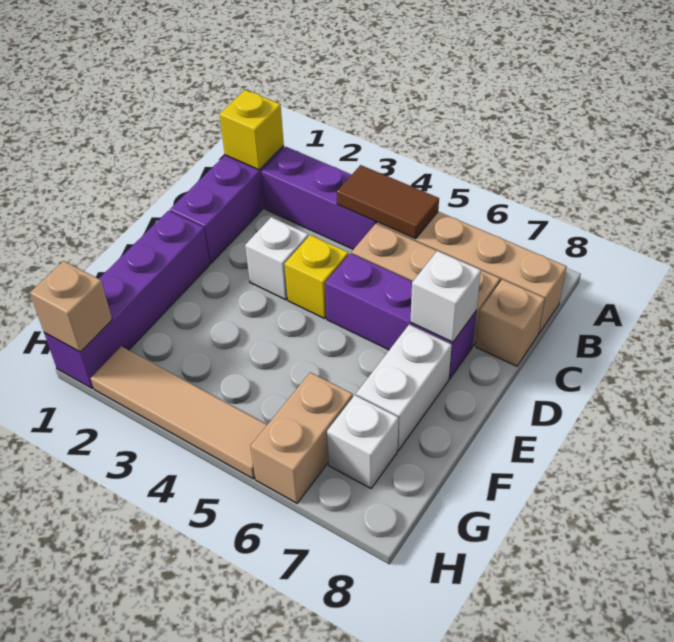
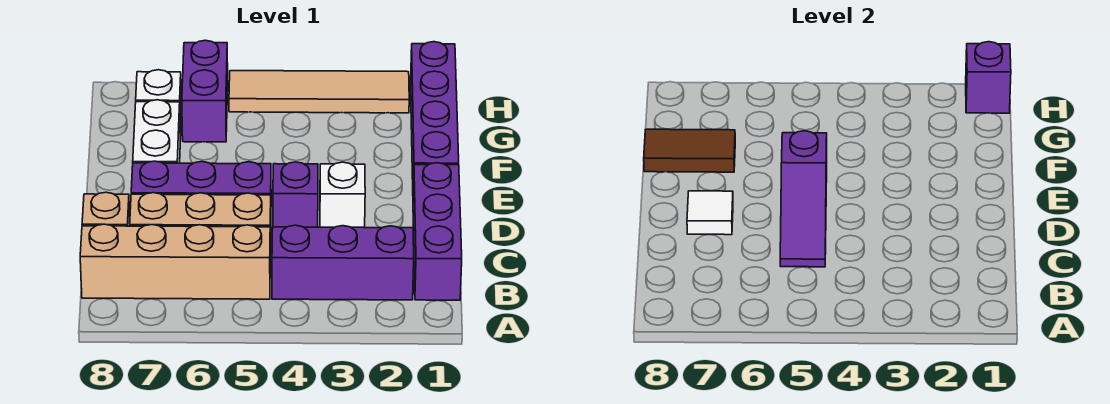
yellow brick B1 level 2 -> none
brown tile B4:B5 level 2 -> brown tile F7:F8 level 2
none -> purple slope C5:E5 level 2 top E
yellow brick D4 level 1 -> purple brick D4 level 1
white brick D7 level 2 -> white tile D7 level 2
tan brick G6:H6 level 1 -> purple brick G6:H6 level 1
tan brick H1 level 2 -> purple brick H1 level 2

